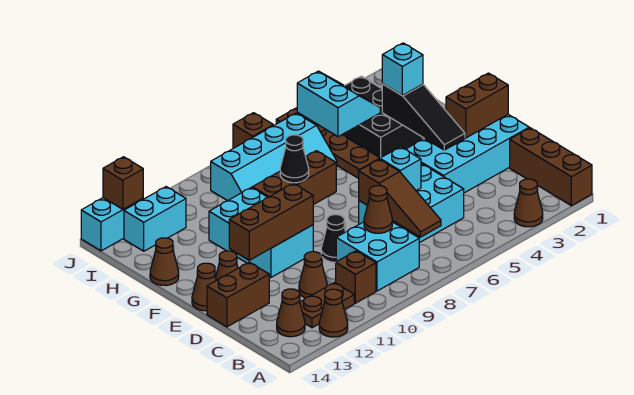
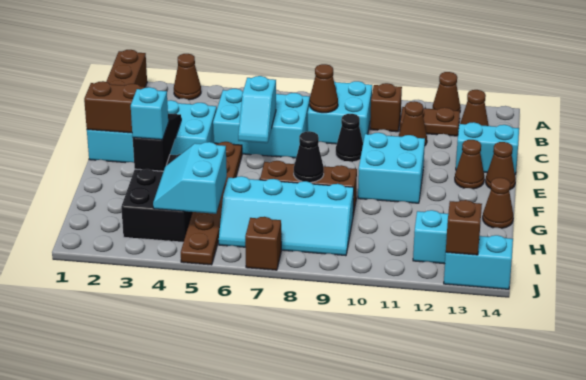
brown slope B7:D7 level 2 top D -> none
brown brick D13:D14 level 1 -> cyan brick D13:D14 level 1
cyan brick E10:G11 level 1 -> cyan brick E10:F11 level 1
brown brick E10:E12 level 2 -> none
cyan slope H6:I9 level 1 top I -> cyan slope H6:I9 level 1 top H

